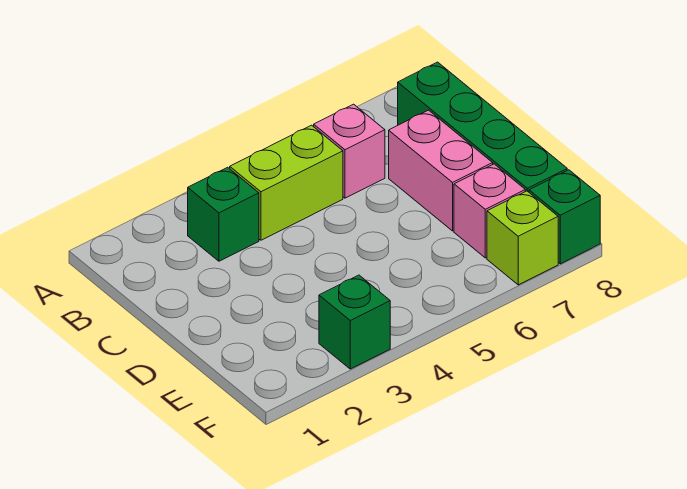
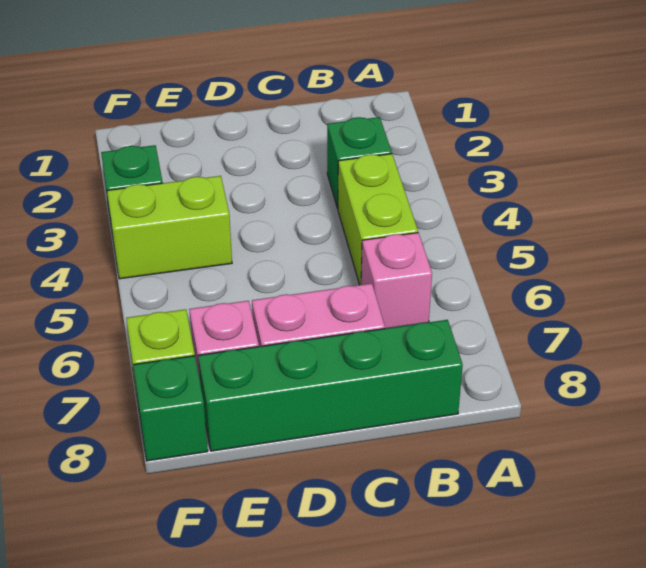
none -> lime brick E4:F4 level 1

